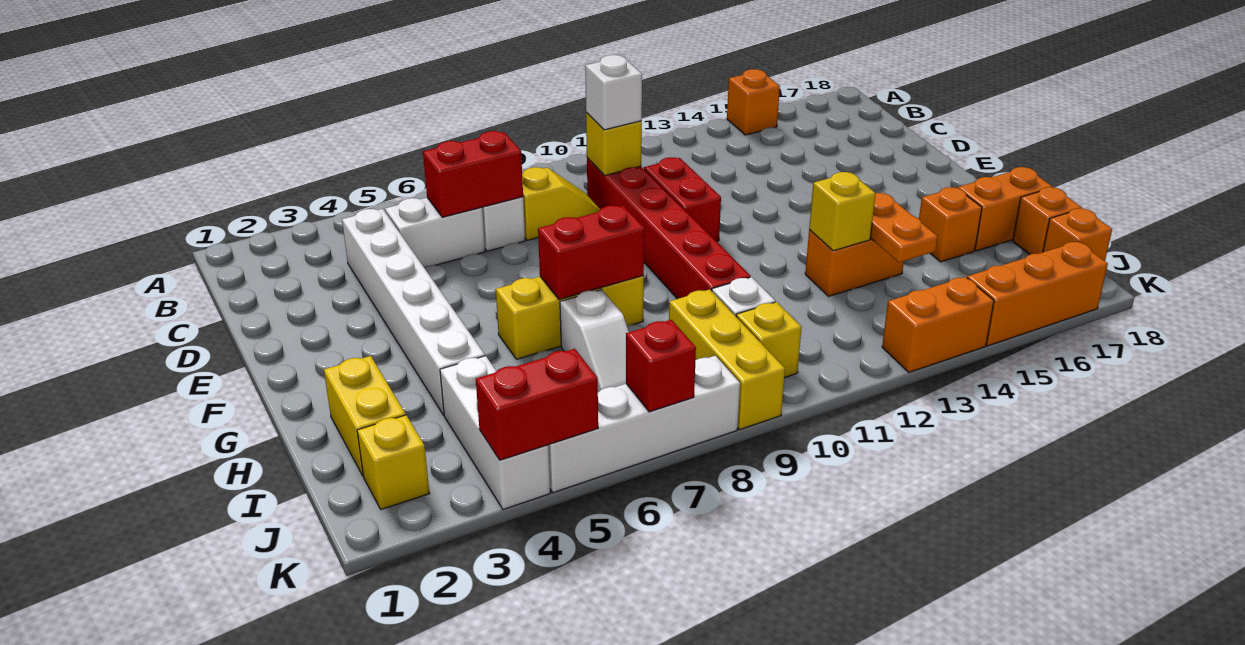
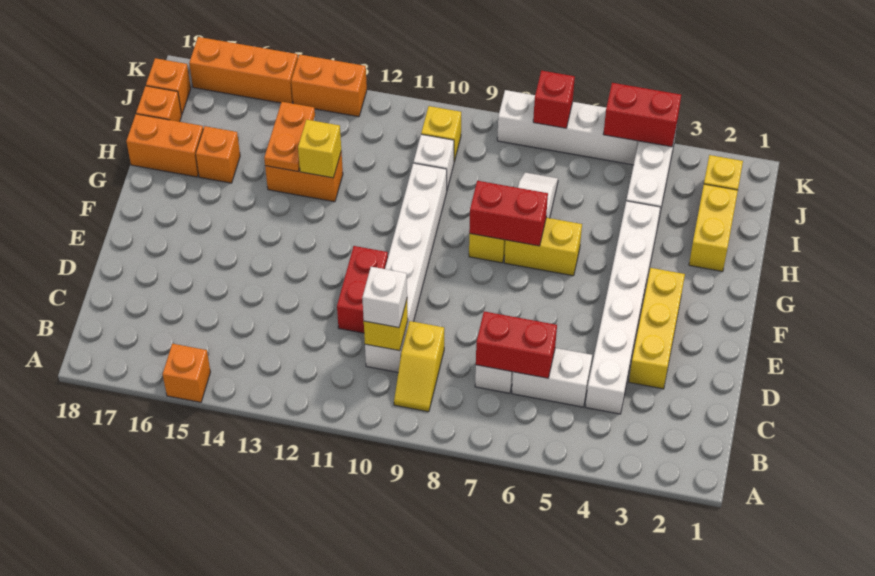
yellow slope C8:C9 level 1 top 8 -> yellow slope B9:C9 level 1 top C
red brick C10:H10 level 1 -> white brick C10:H10 level 1
yellow brick I9:K9 level 1 -> yellow brick D3:F3 level 1

